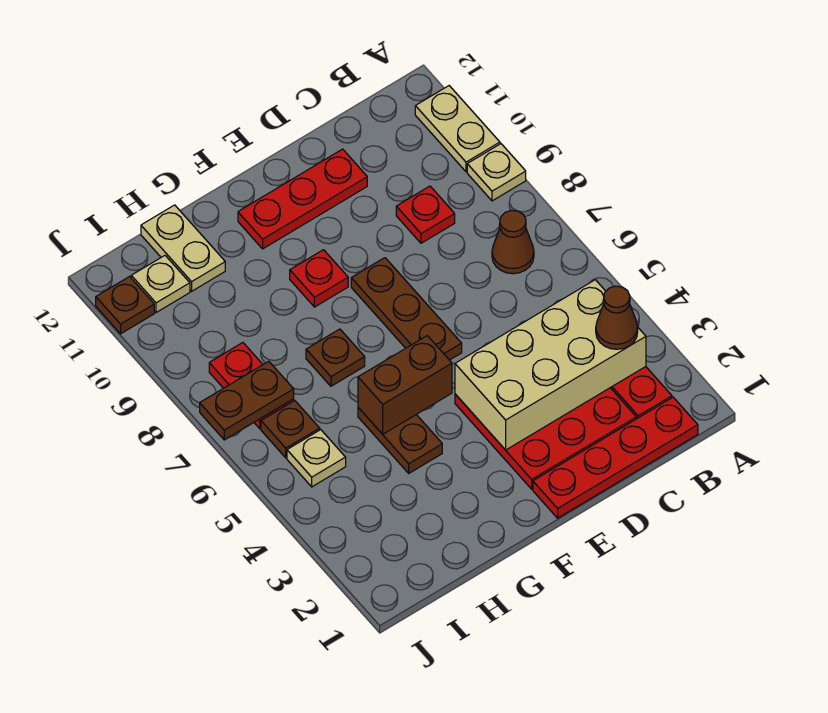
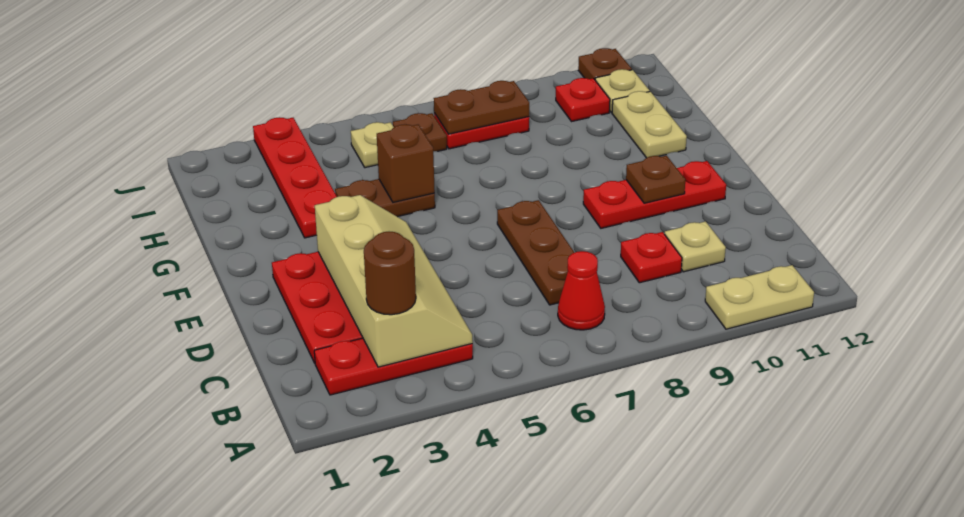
tan plate A9 level 1 -> tan plate C10 level 1
red plate B1:E1 level 1 -> red plate G3:J3 level 1
tan brick B3:E4 level 2 -> tan slope B3:E4 level 2 top 3
brown cone B3 level 3 -> brown round brick B3 level 3
brown cone B7 level 1 -> red cone B7 level 1
red plate D11:F11 level 1 -> red plate E9:E11 level 1
brown plate E6:E8 level 1 -> brown plate C7:E7 level 1
brown brick F5:G5 level 2 -> brown brick G5 level 2
red plate F9 level 1 -> red plate I10 level 1
brown plate G7 level 1 -> brown plate E10 level 2
tan plate H11:H12 level 1 -> tan plate G11:H11 level 1
brown plate I7:J7 level 2 -> brown plate I7:I8 level 2

